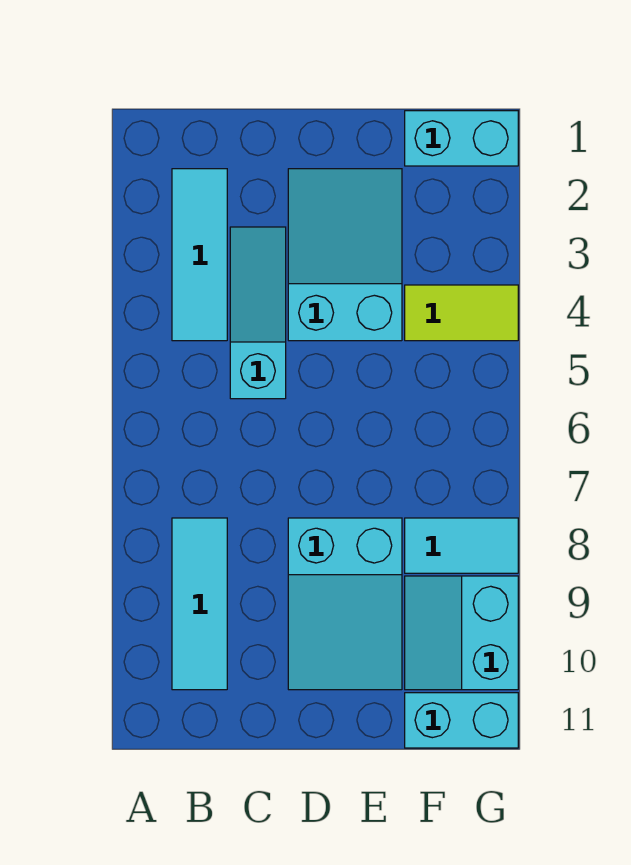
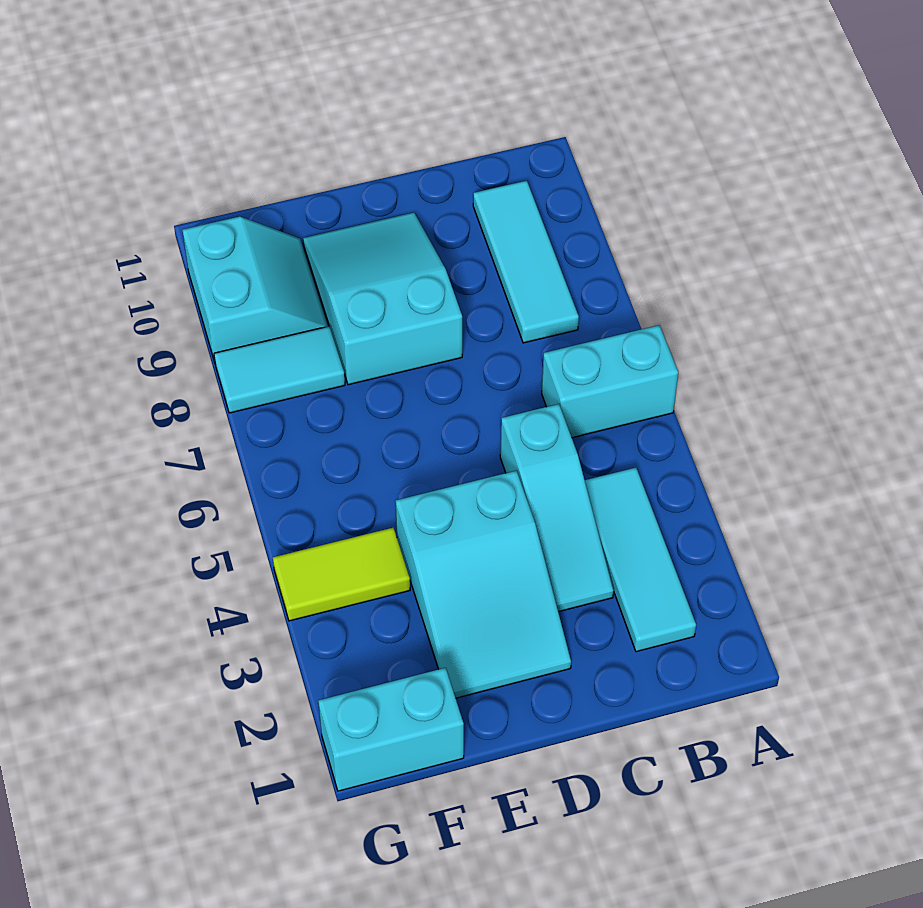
cyan brick F11:G11 level 1 -> cyan brick A6:B6 level 1

